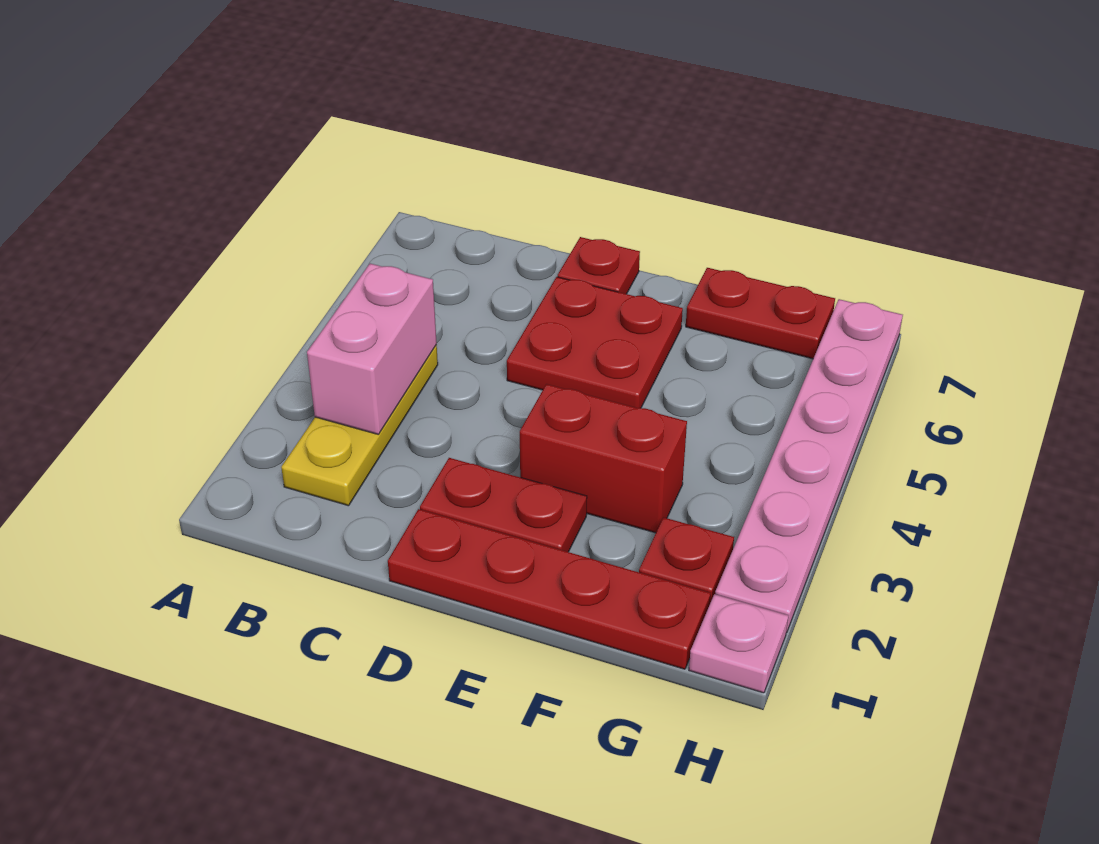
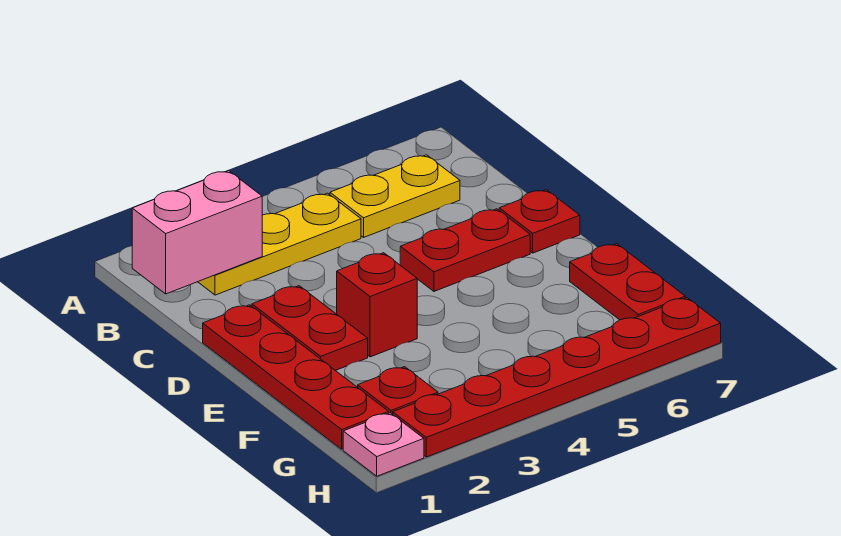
pink brick B3:B4 level 2 -> pink brick B1:B2 level 2
none -> yellow plate B5:B6 level 1
red plate D5:E6 level 1 -> red plate D5:D6 level 1
red brick E3:F3 level 1 -> red brick E3 level 1
pink plate H2:H7 level 1 -> red plate H2:H7 level 1

